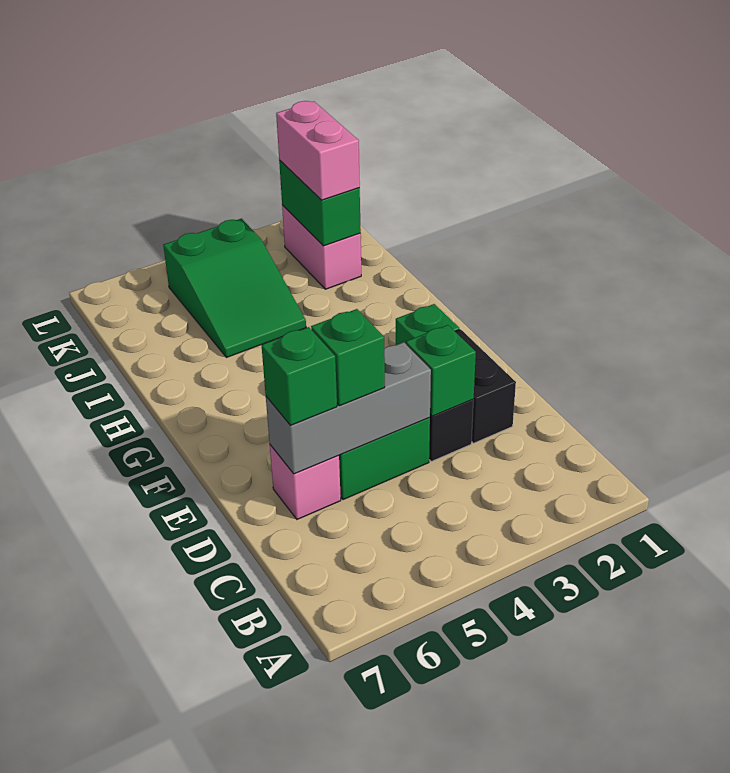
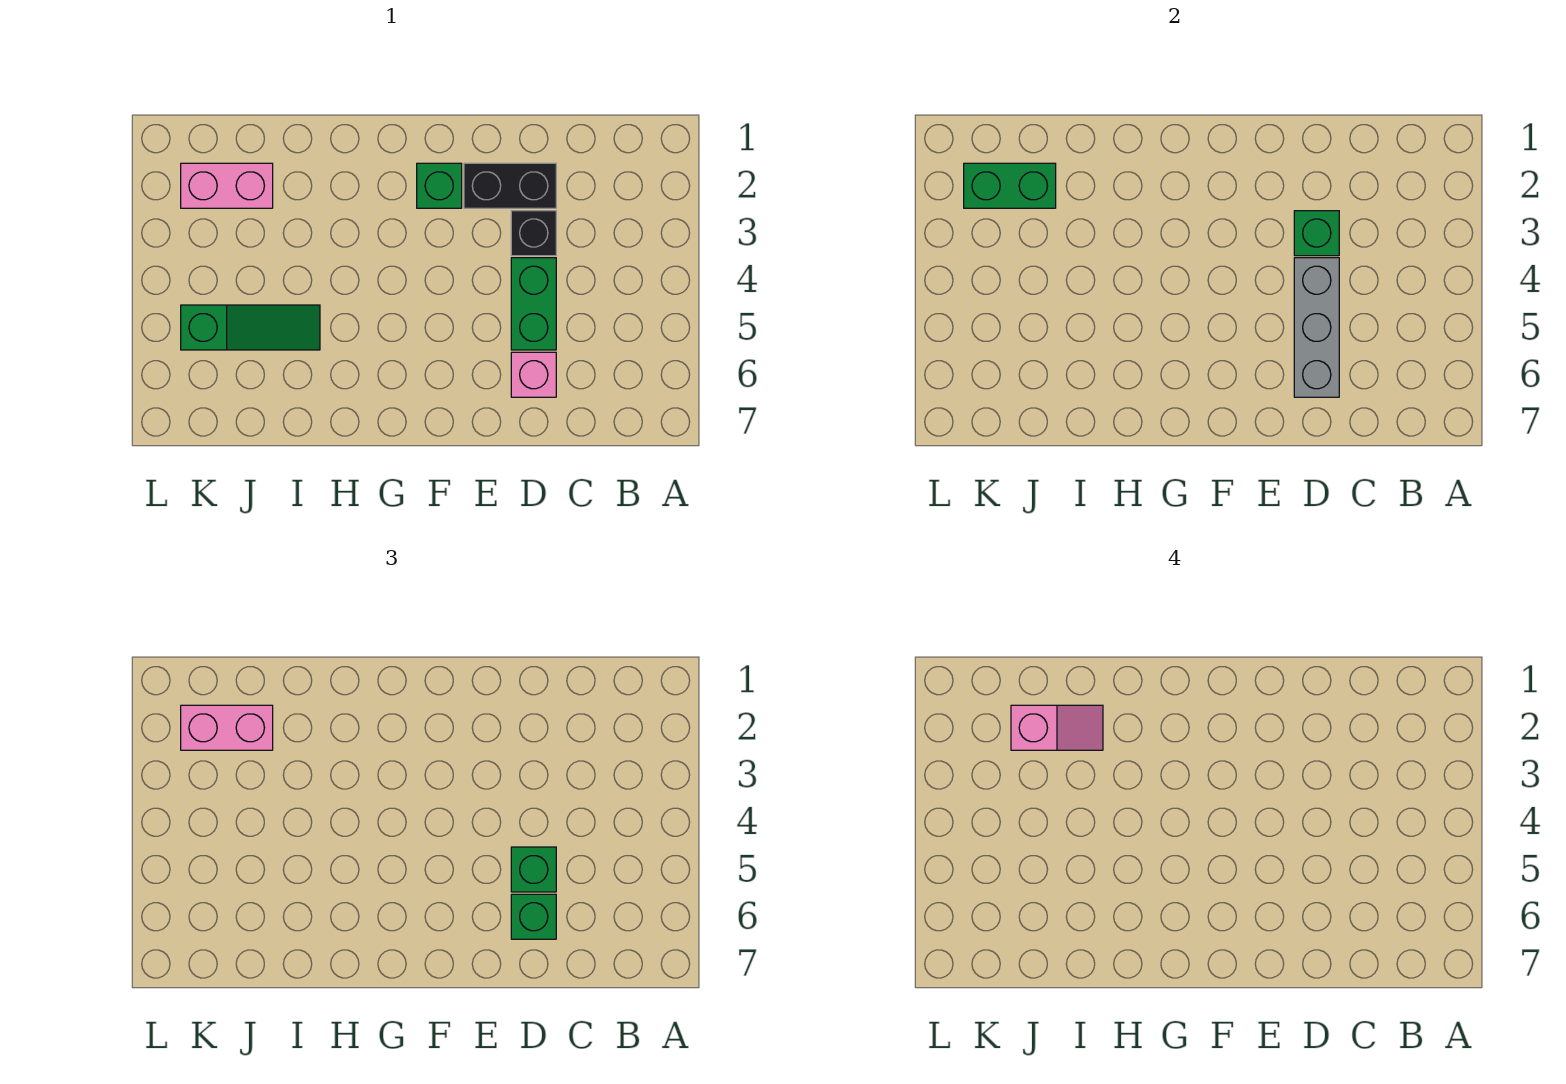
none -> pink slope I2:J2 level 4 top J
green slope I4:K5 level 1 top K -> green slope I5:K5 level 1 top K

